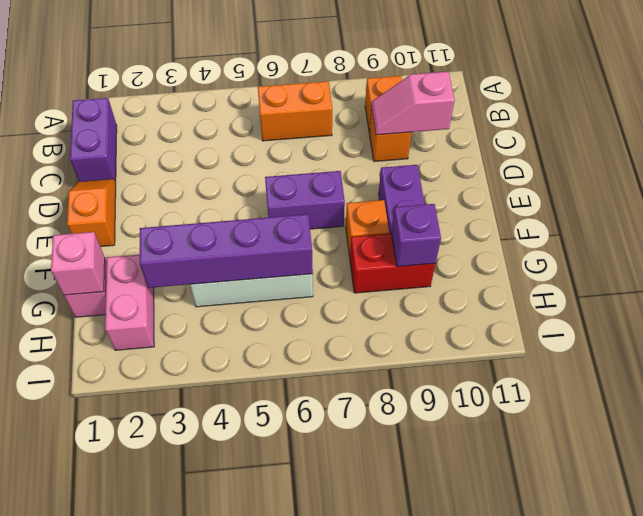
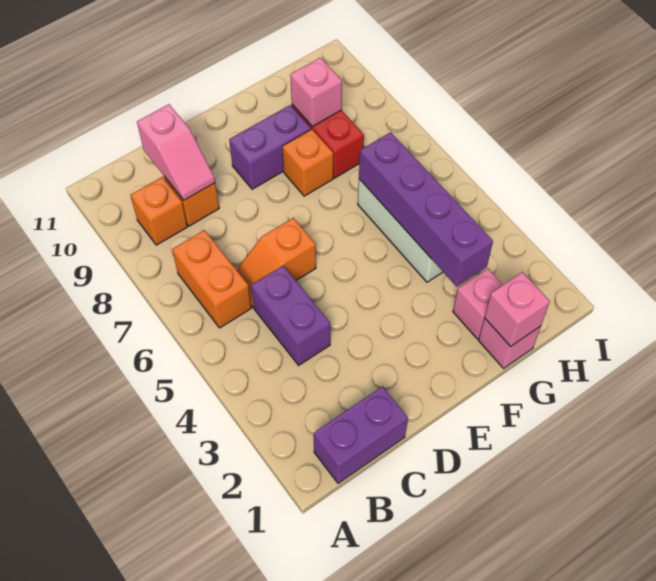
orange slope D1:E1 level 1 top E -> orange slope C6:D6 level 1 top D
purple brick E6:E7 level 1 -> purple brick C4:C5 level 1
pink brick G2:H2 level 1 -> pink brick G2 level 1
purple brick G9 level 2 -> pink brick G9 level 2

